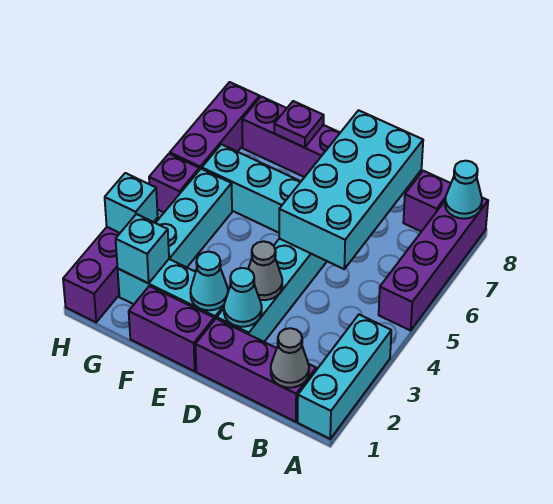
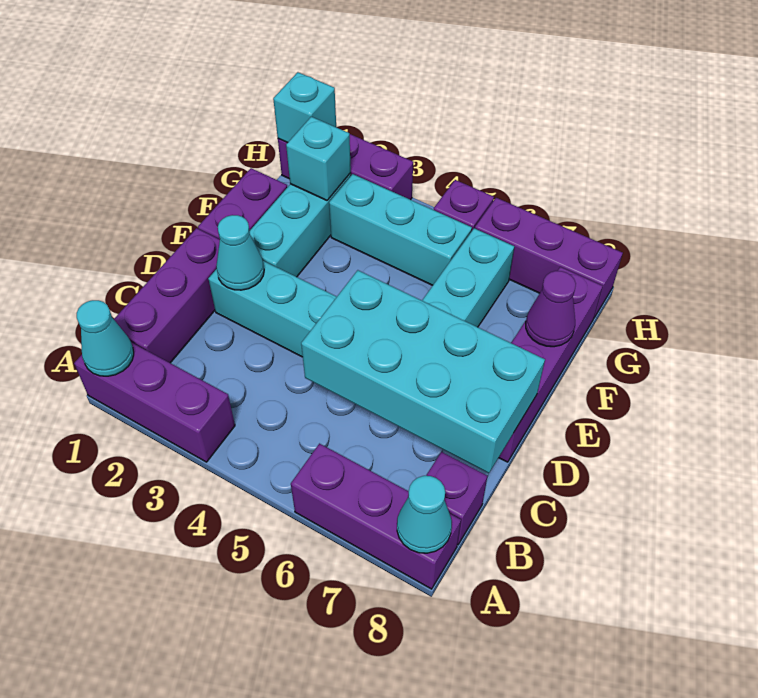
cyan brick A1:A3 level 1 -> purple brick A1:A3 level 1
purple brick A5:A8 level 1 -> purple brick A6:A8 level 1
grey cone B1 level 2 -> none
grey cone D3 level 2 -> none
cyan cone E2 level 2 -> cyan cone A1 level 2
purple plate F8 level 2 -> purple cone F8 level 2
cyan brick H3 level 2 -> cyan brick H1 level 2

